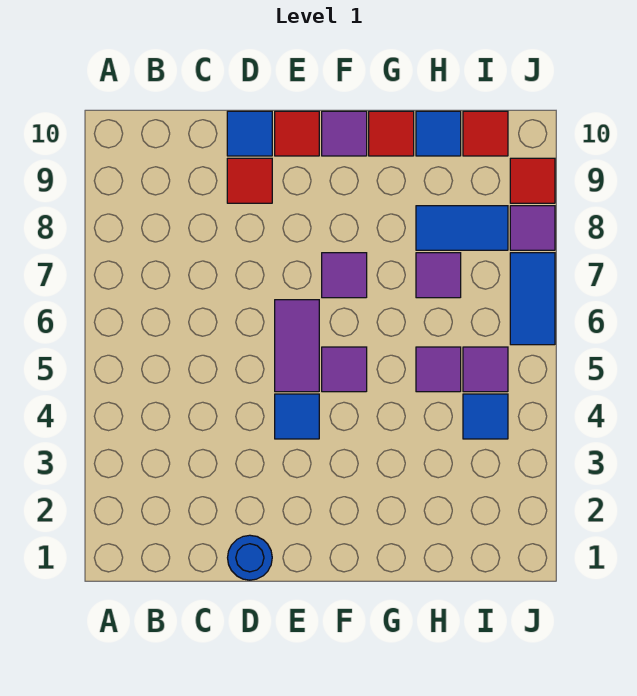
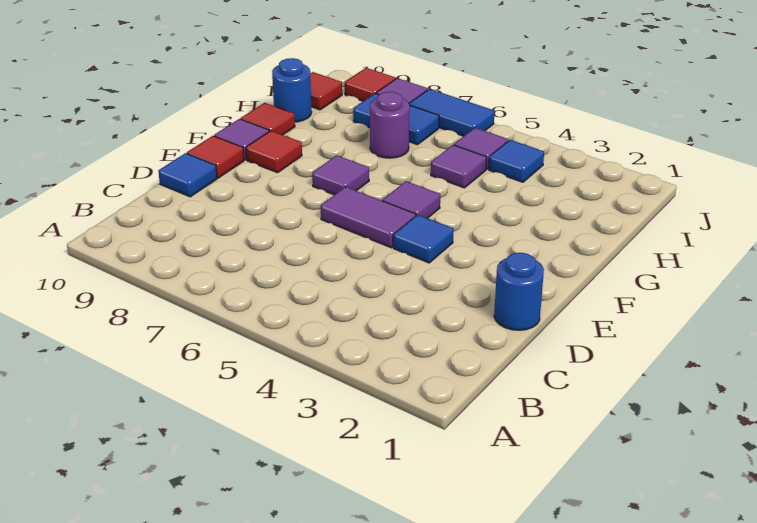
red tile D9 level 1 -> red tile F9 level 1
purple tile H7 level 1 -> purple round brick H7 level 1
blue tile H8:I8 level 1 -> blue tile I7:I8 level 1
blue tile H10 level 1 -> blue round brick H10 level 1

